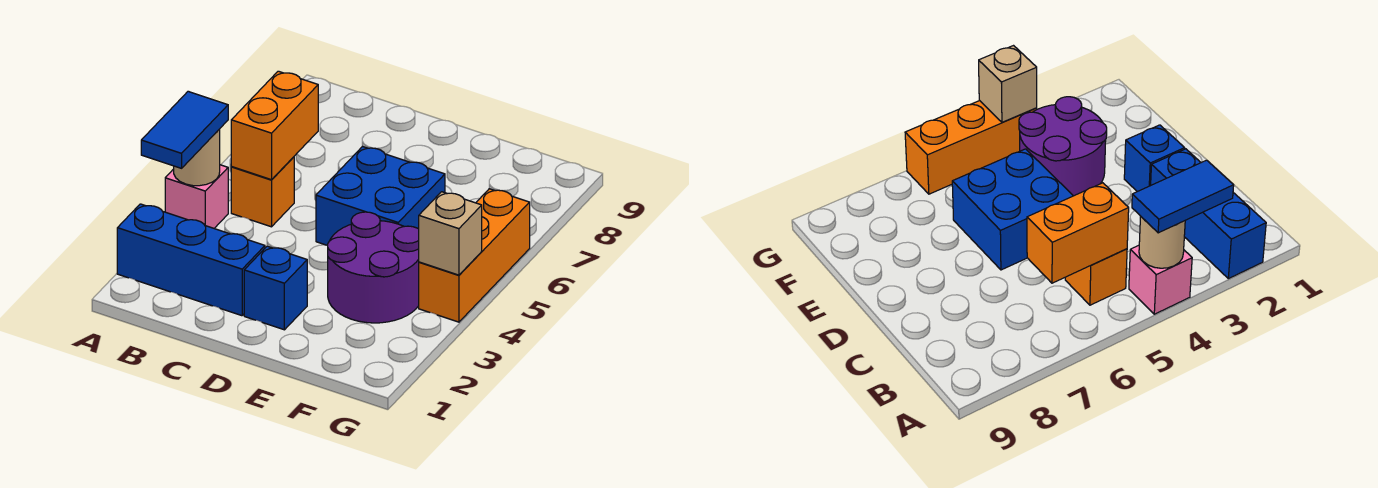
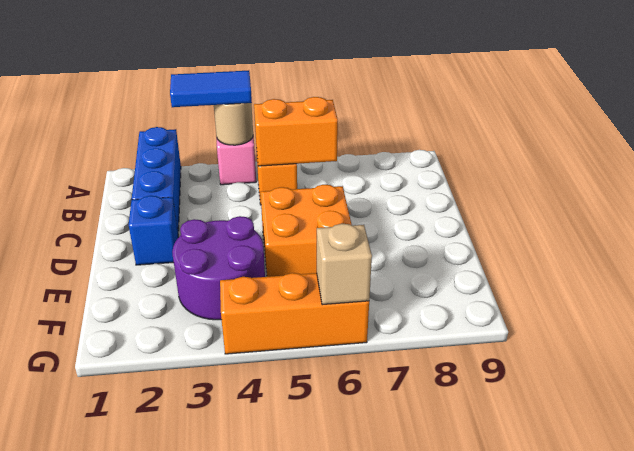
blue brick D5:E6 level 1 -> orange brick D5:E6 level 1
tan brick G4 level 2 -> tan brick G6 level 2

